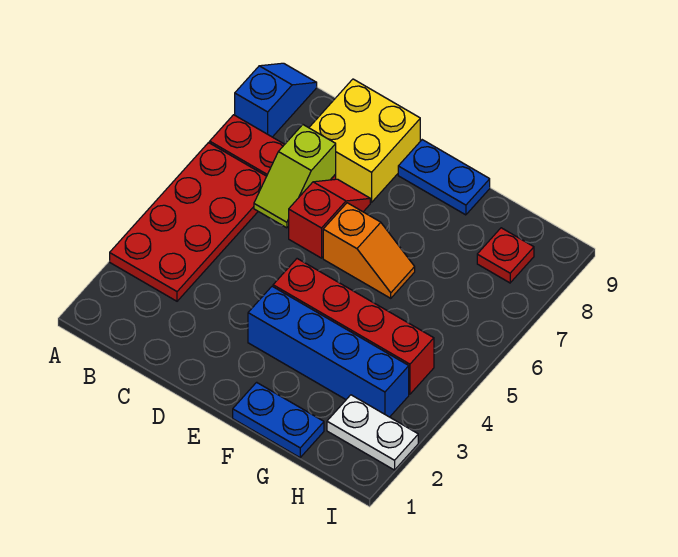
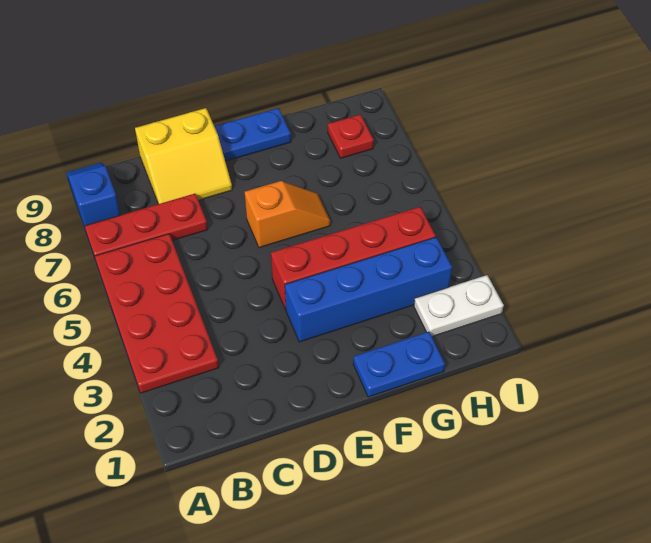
lime slope C6:C7 level 2 top 7 -> none
yellow brick C8:D9 level 1 -> yellow slope C8:D9 level 1 top 9
red slope D6:D7 level 1 top 6 -> none

